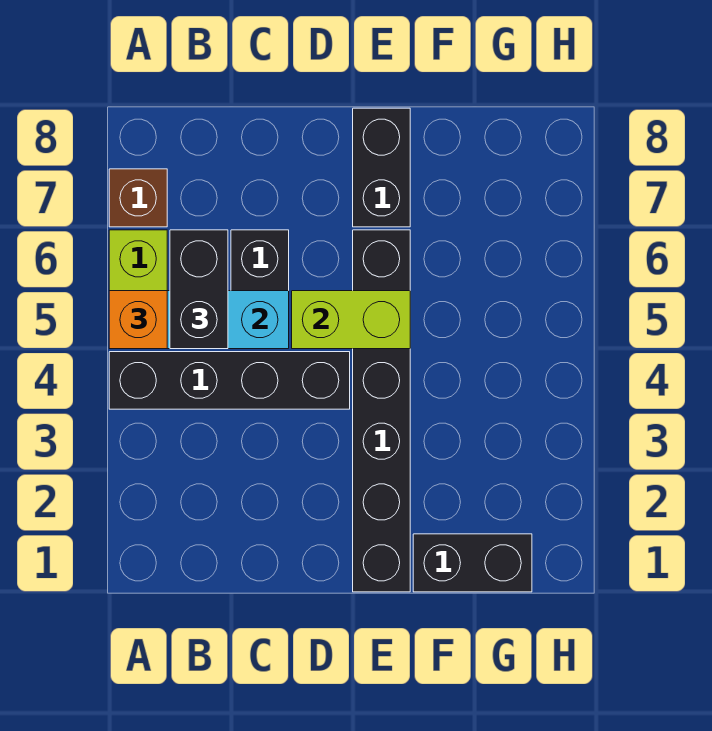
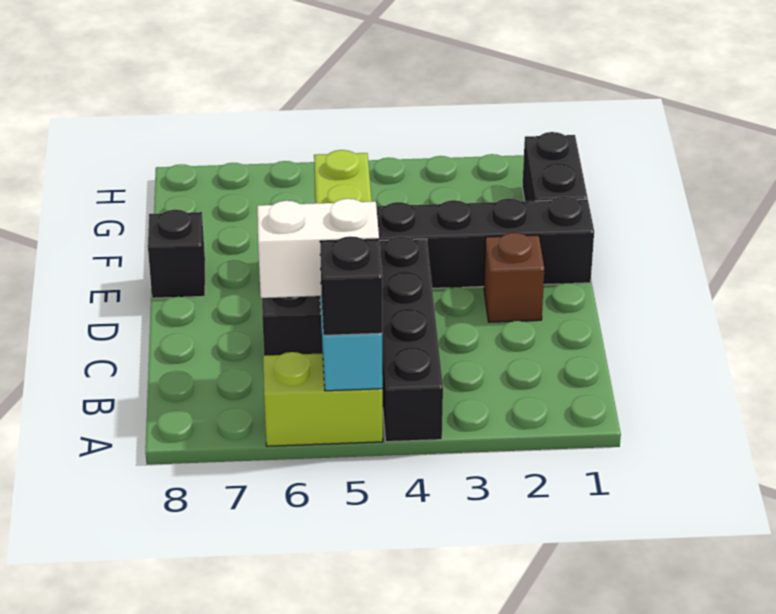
orange brick A5 level 3 -> black brick A5 level 3
brown brick A7 level 1 -> brown brick D2 level 1
black brick B5:B6 level 3 -> white brick B5:B6 level 3
black brick E7:E8 level 1 -> black brick E8 level 1

